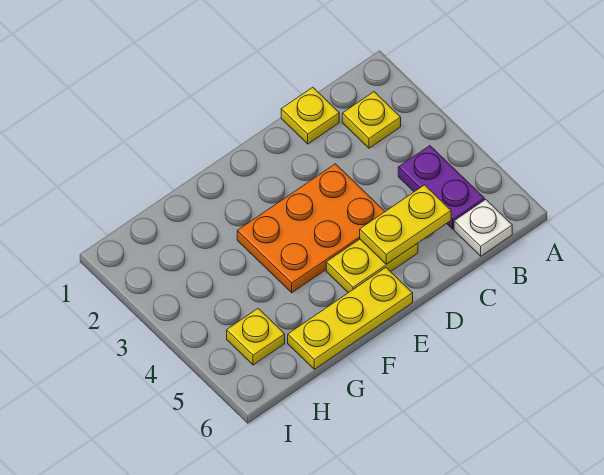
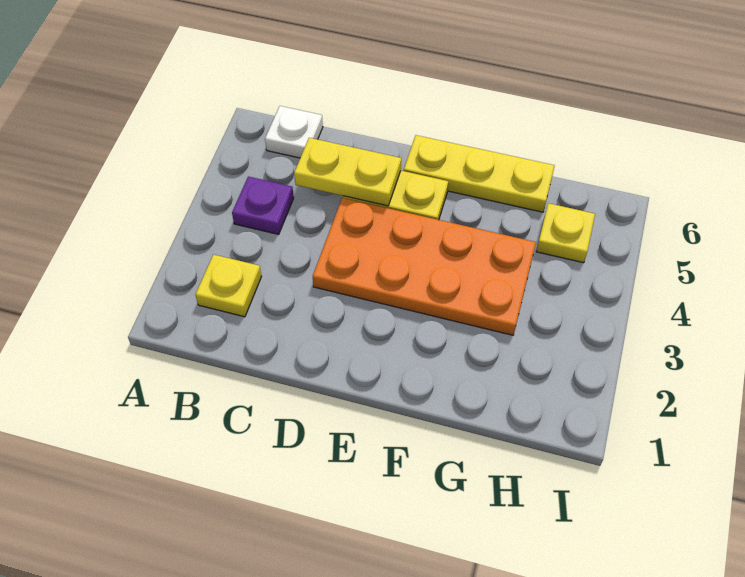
purple plate B4:B5 level 1 -> purple plate B4 level 1
yellow plate C1 level 1 -> none
orange plate D3:F4 level 1 -> orange plate D3:G4 level 1

